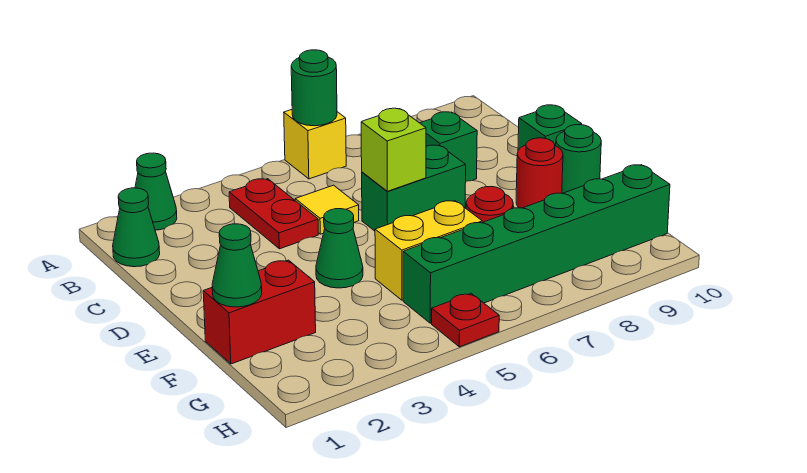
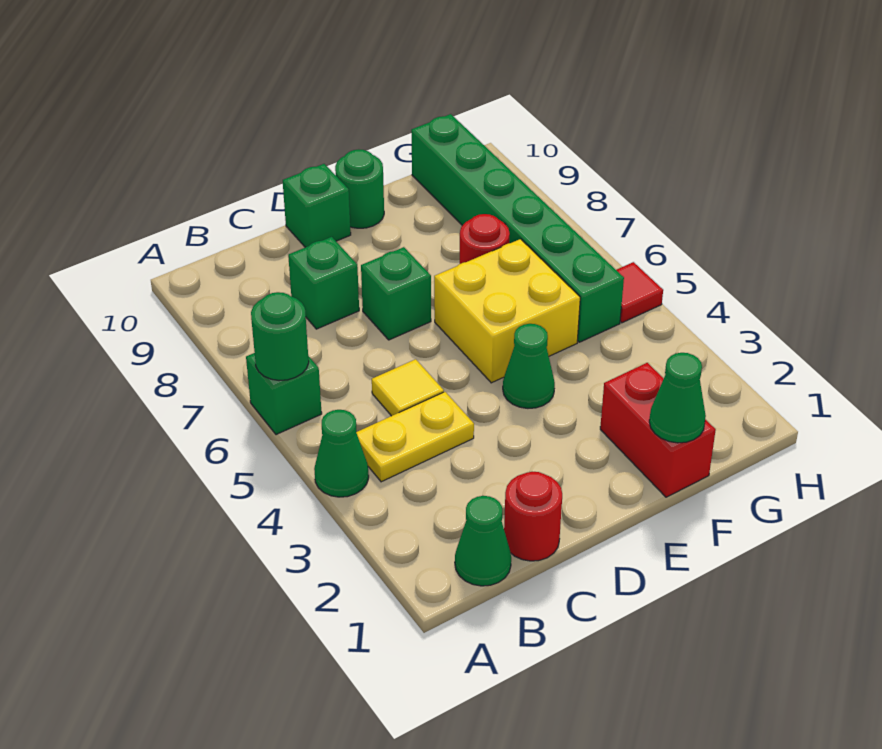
green cone A2 level 1 -> green cone A4 level 1
yellow brick A6 level 1 -> green brick A6 level 1
red plate B4:C4 level 1 -> yellow plate B4:C4 level 1
green brick D6:D7 level 1 -> green brick D7 level 1
lime brick D6 level 2 -> none
red round brick E9 level 1 -> red round brick C1 level 1
yellow brick F5:F6 level 1 -> yellow brick E5:F6 level 1
red plate H5 level 1 -> red tile H5 level 1

